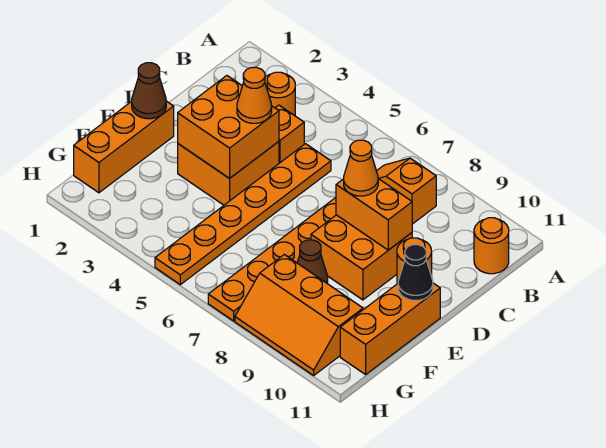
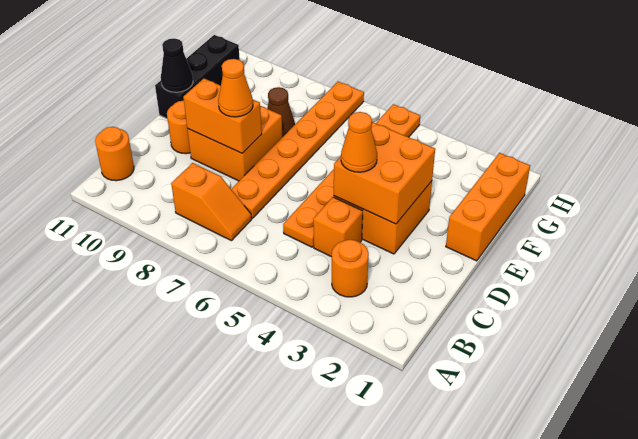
brown cone E1 level 2 -> none
orange brick E11:G11 level 1 -> black brick E11:G11 level 1
orange slope G8:H10 level 1 top G -> none

